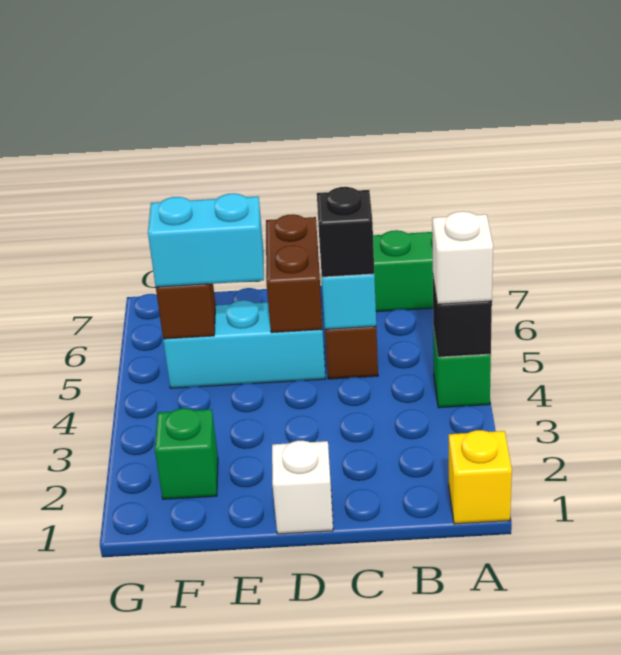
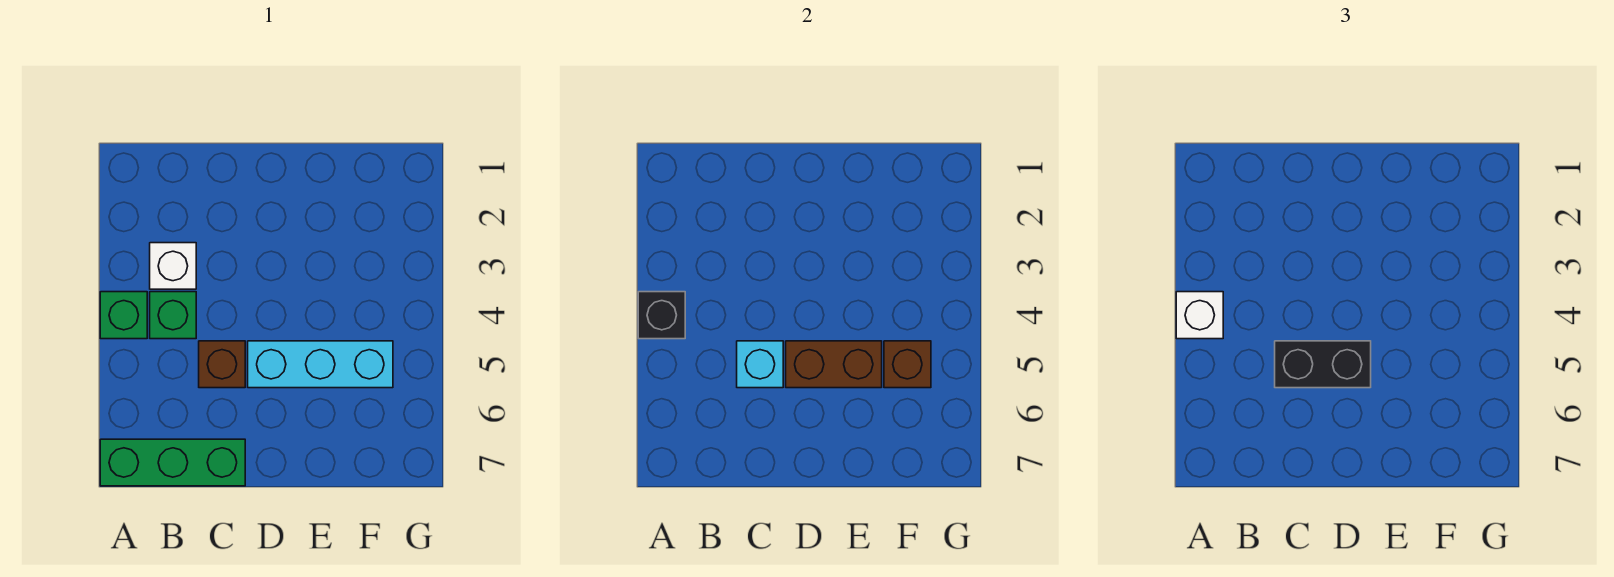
yellow brick A1 level 1 -> none
black brick C5 level 3 -> black brick C5:D5 level 3
white brick D1 level 1 -> white brick B3 level 1
brown brick D5:D6 level 2 -> brown brick D5:E5 level 2
cyan brick E5:F5 level 3 -> none
green brick F2 level 1 -> green brick B4 level 1

